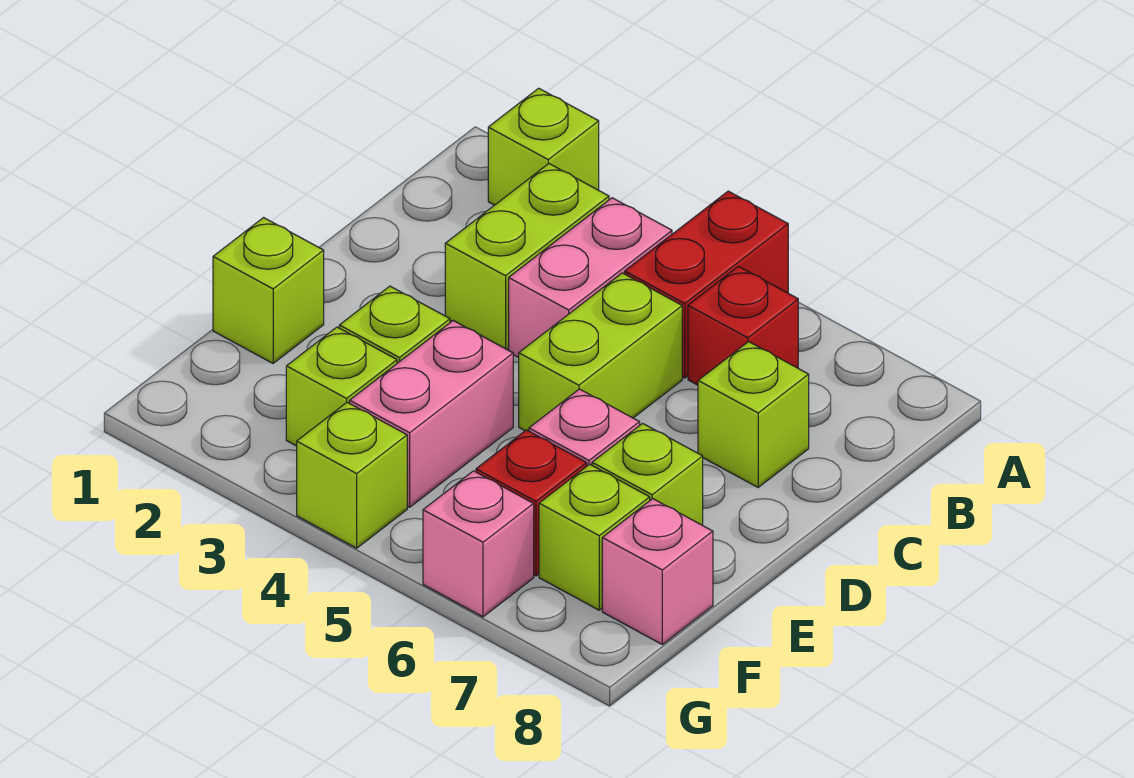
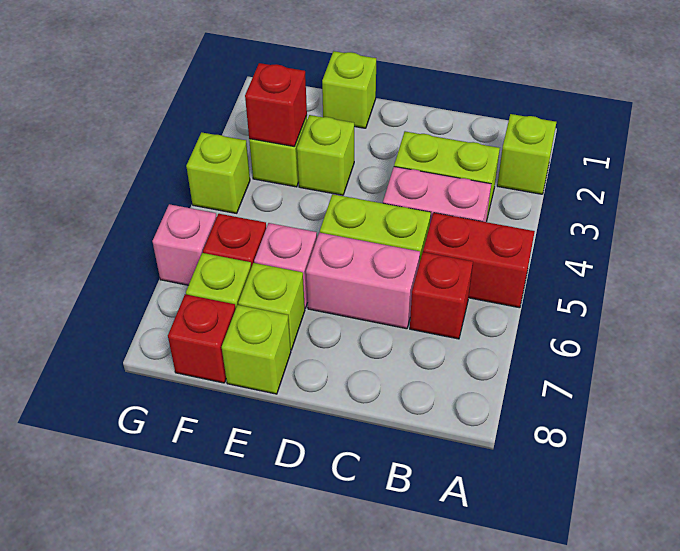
lime brick C7 level 1 -> lime brick E8 level 1
pink brick E4:F4 level 1 -> pink brick C6:D6 level 1
none -> red brick F3 level 2
pink brick F8 level 1 -> red brick F8 level 1

